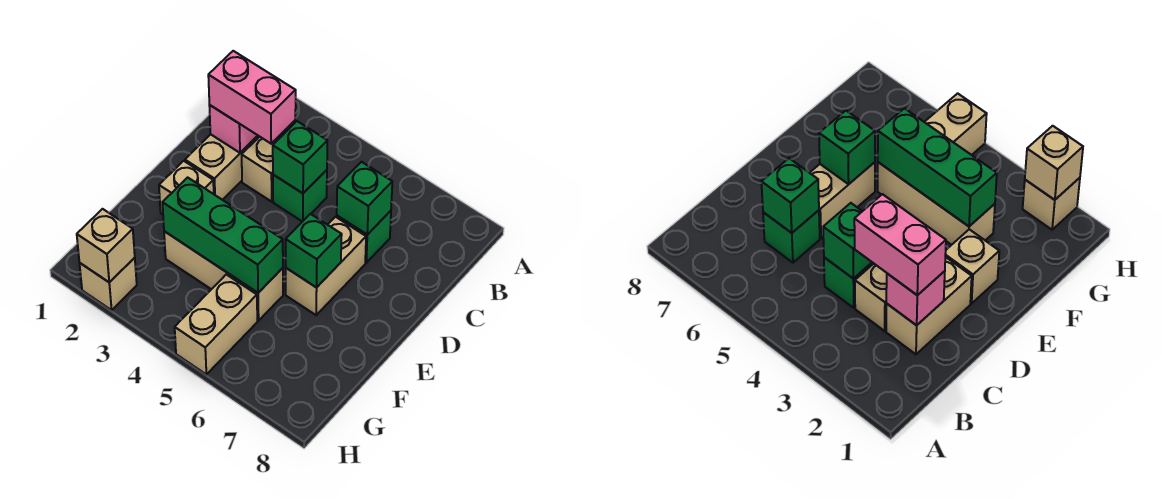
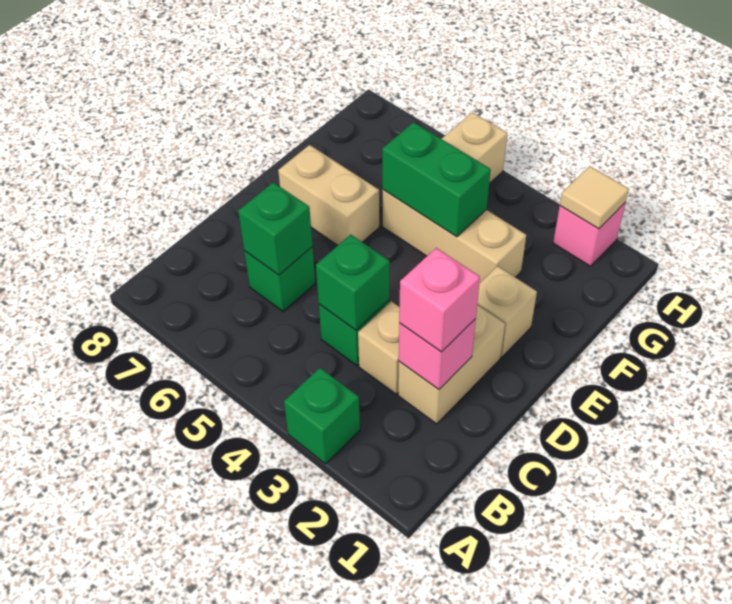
pink brick C2:C3 level 3 -> pink brick C2 level 3
tan brick D6:E6 level 1 -> tan brick E6:E7 level 1
green brick E6 level 2 -> green brick A3 level 1
green brick F3:F5 level 2 -> green brick F4:F5 level 2
tan brick H2 level 1 -> pink brick H2 level 1
tan brick H2 level 2 -> tan tile H2 level 2

